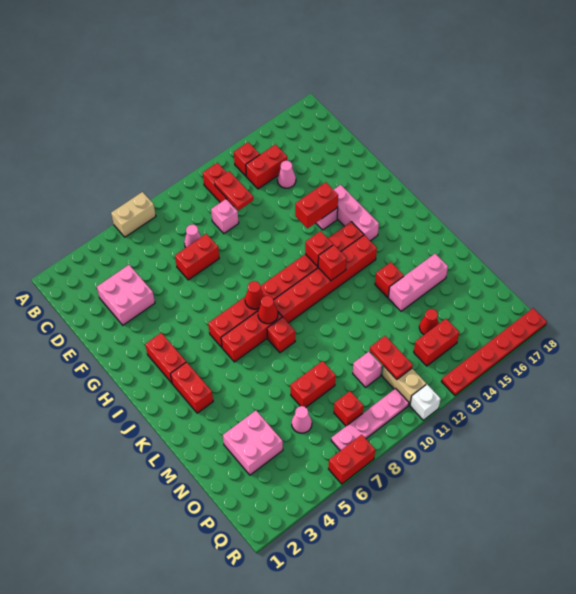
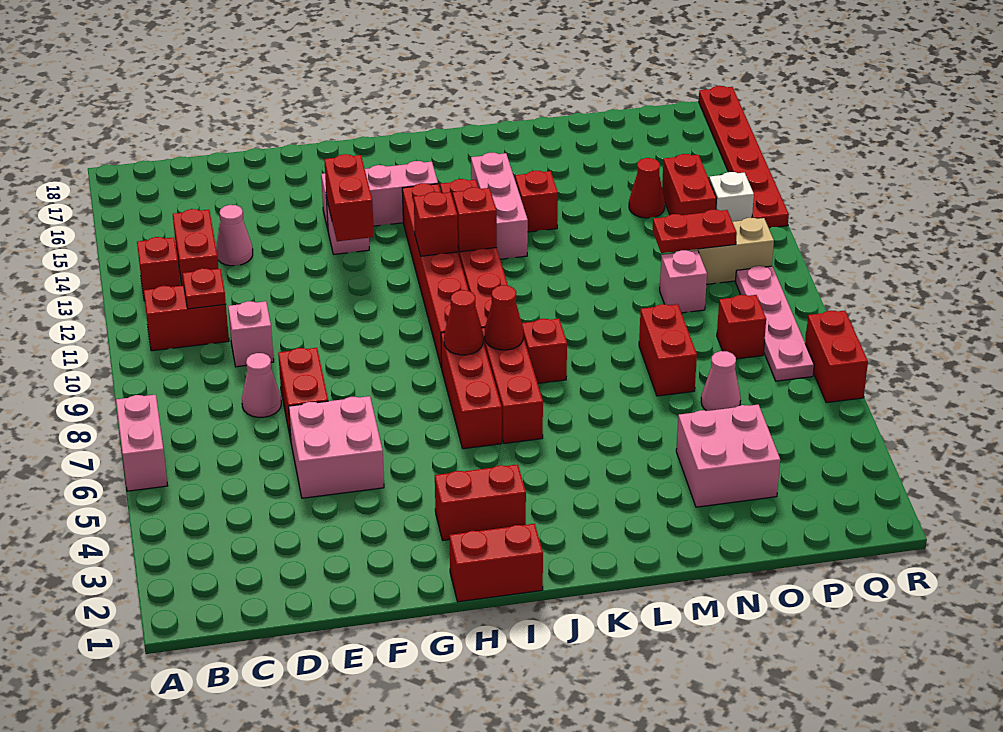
tan brick A6:A7 level 1 -> pink brick A6:A7 level 1
red plate C11:D11 level 2 -> red plate C11 level 2
pink brick D3:E4 level 1 -> pink brick E5:F6 level 1
red brick J3:K3 level 1 -> red brick H1:I1 level 1
pink brick M14:M16 level 1 -> pink brick K13:K15 level 1
white brick R11 level 1 -> white brick Q13 level 1

